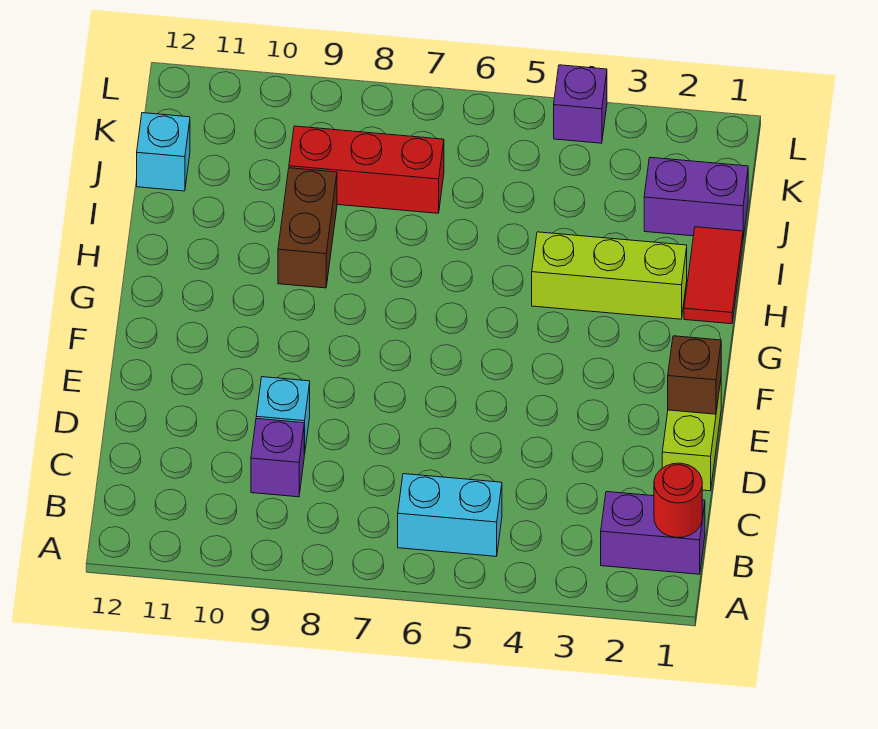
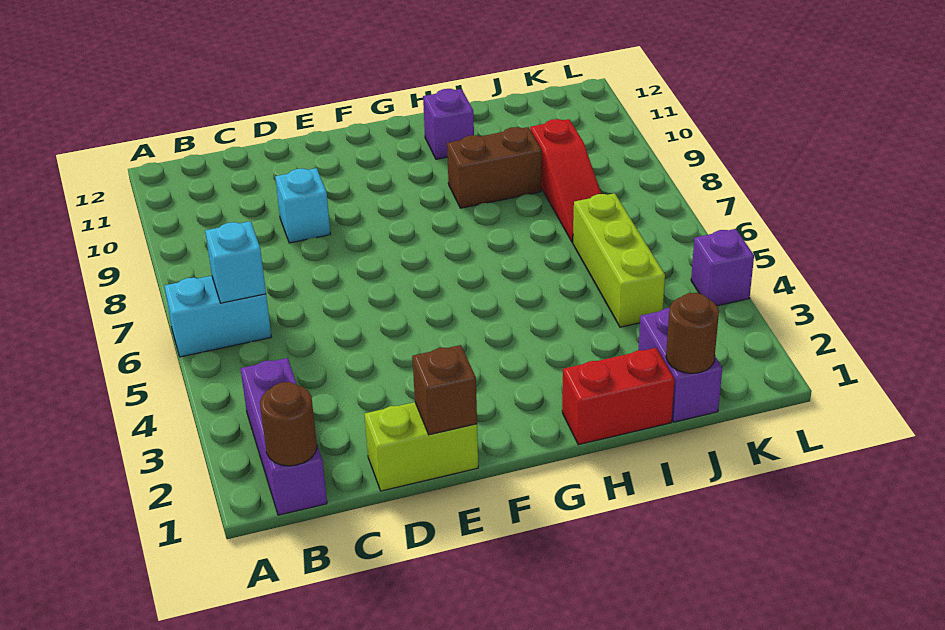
purple brick B1:B2 level 1 -> purple brick B1:B3 level 1
red round brick B1 level 2 -> brown round brick B1 level 2
cyan brick B5:B6 level 1 -> cyan brick A6:B6 level 1
purple brick C9 level 1 -> purple brick H11 level 1
red tile H1:I1 level 1 -> red brick H1:I1 level 1
lime brick H2:H4 level 1 -> lime brick J4:J6 level 1
none -> brown round brick J1 level 2
red brick J7:J9 level 1 -> red slope J7:J9 level 1 top 9
cyan brick J12 level 1 -> cyan brick B6 level 2

